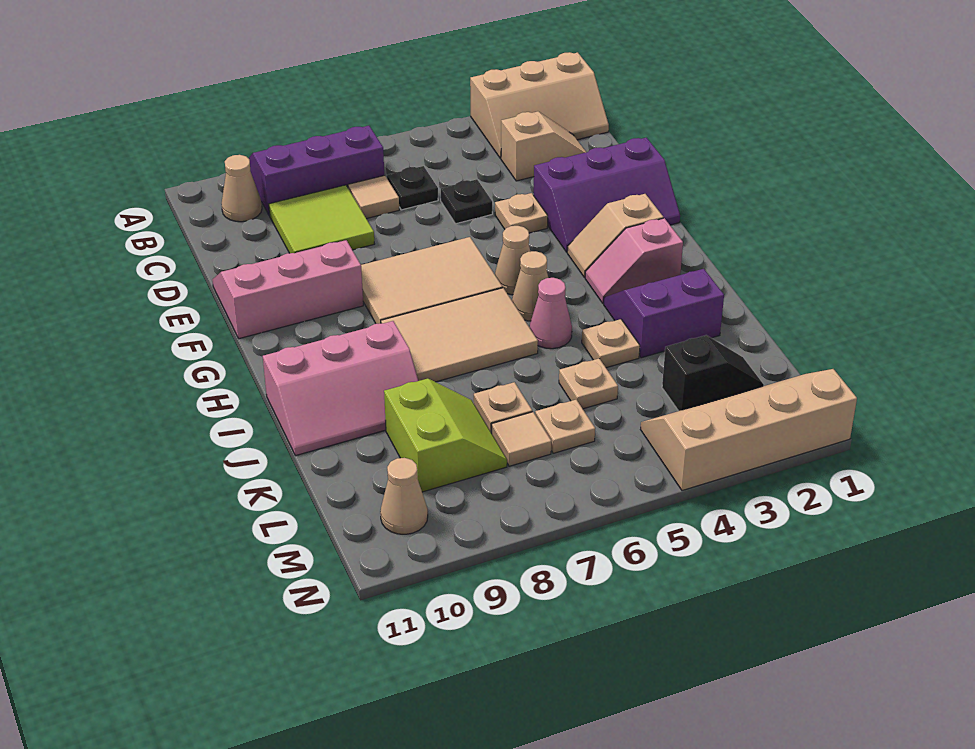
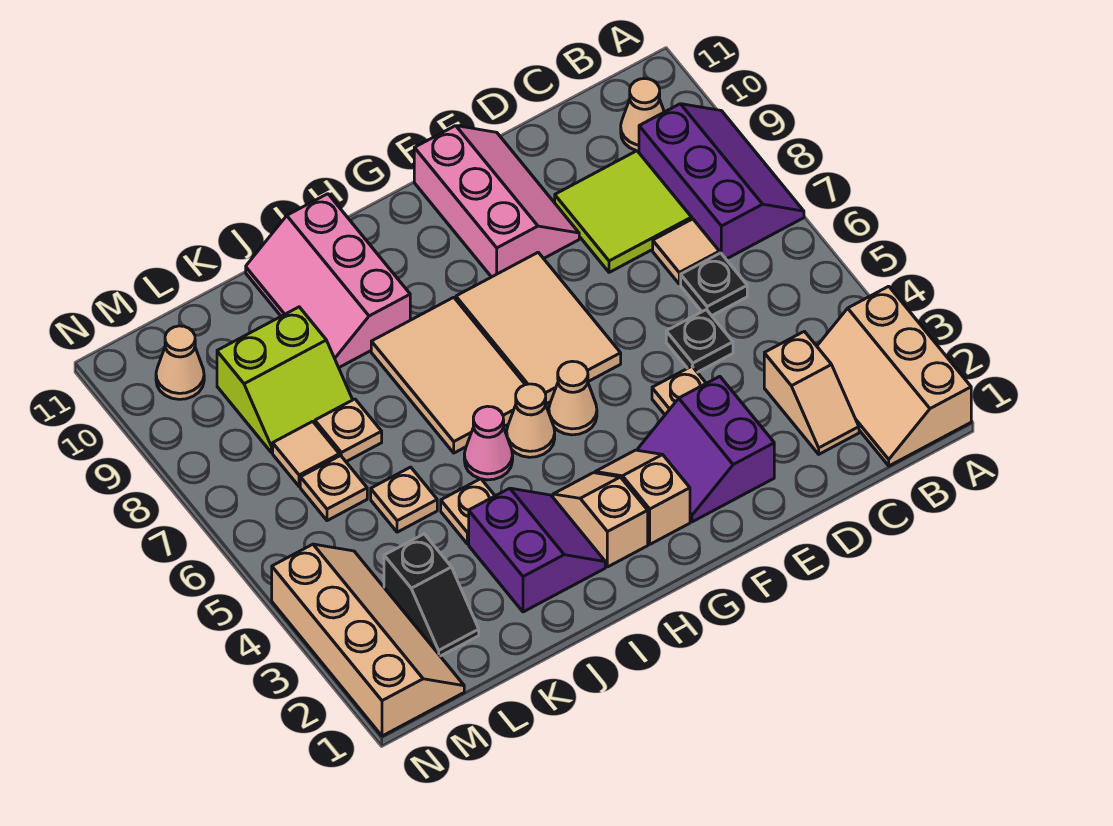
purple slope E1:F3 level 1 top E -> purple slope E2:F3 level 1 top E
pink slope H2:H3 level 1 top 2 -> tan slope H2:H3 level 1 top 2

